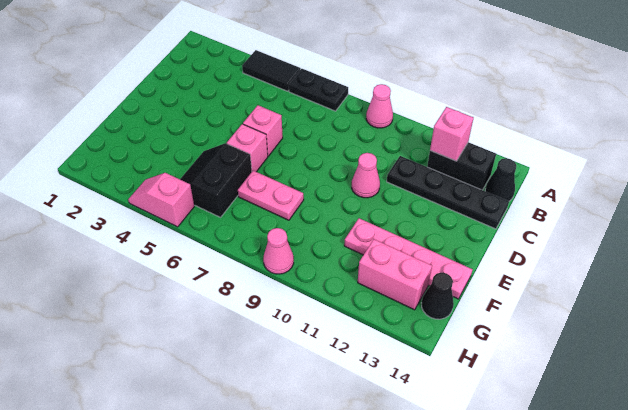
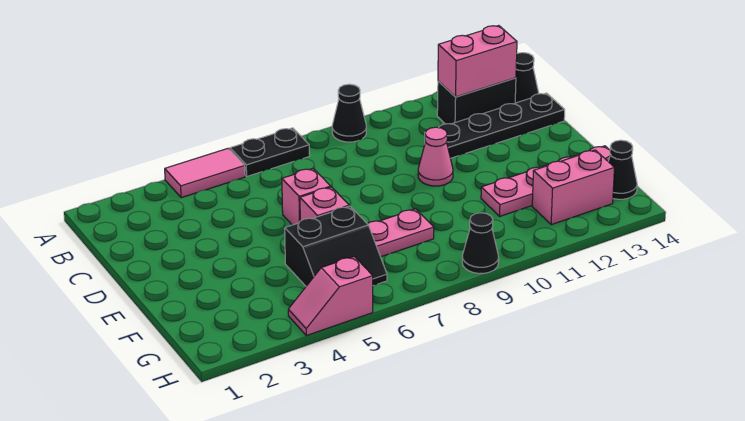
black tile A4:A5 level 1 -> pink tile A4:A5 level 1
pink cone A9 level 1 -> black cone A9 level 1
pink brick B12 level 2 -> pink brick B12:B13 level 2
black slope F5:G6 level 1 top 6 -> black slope F5:G6 level 1 top F
pink cone H9 level 1 -> black cone H9 level 1

